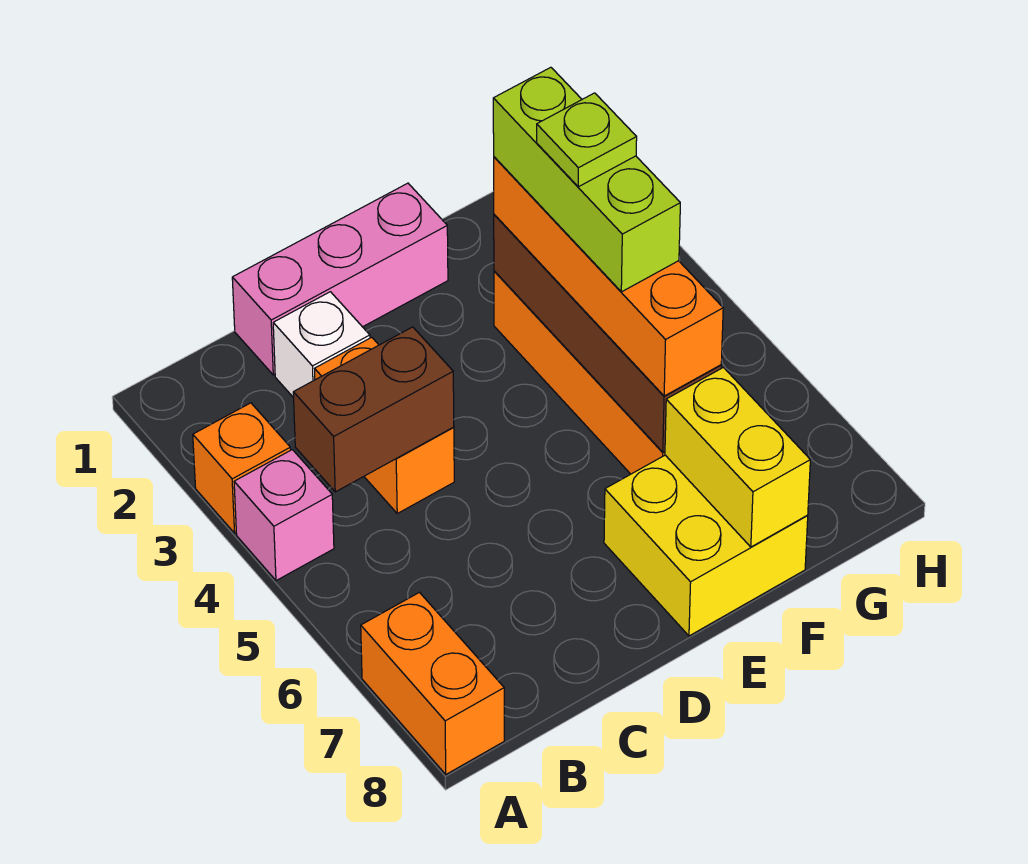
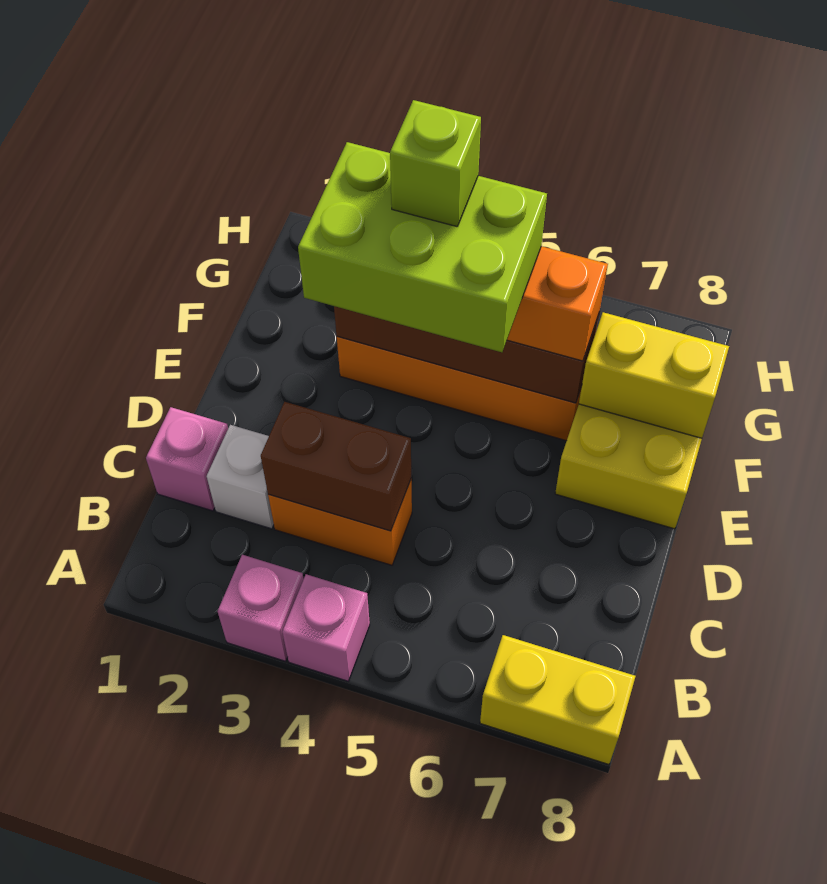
orange brick A3 level 1 -> pink brick A3 level 1
orange brick A7:A8 level 1 -> yellow brick A7:A8 level 1
brown brick B4:C4 level 2 -> brown brick C3:C4 level 2
pink brick C1:E1 level 1 -> pink brick C1 level 1
lime brick F3:F5 level 4 -> lime brick E3:F5 level 4
lime plate F4 level 5 -> lime brick F4 level 5

